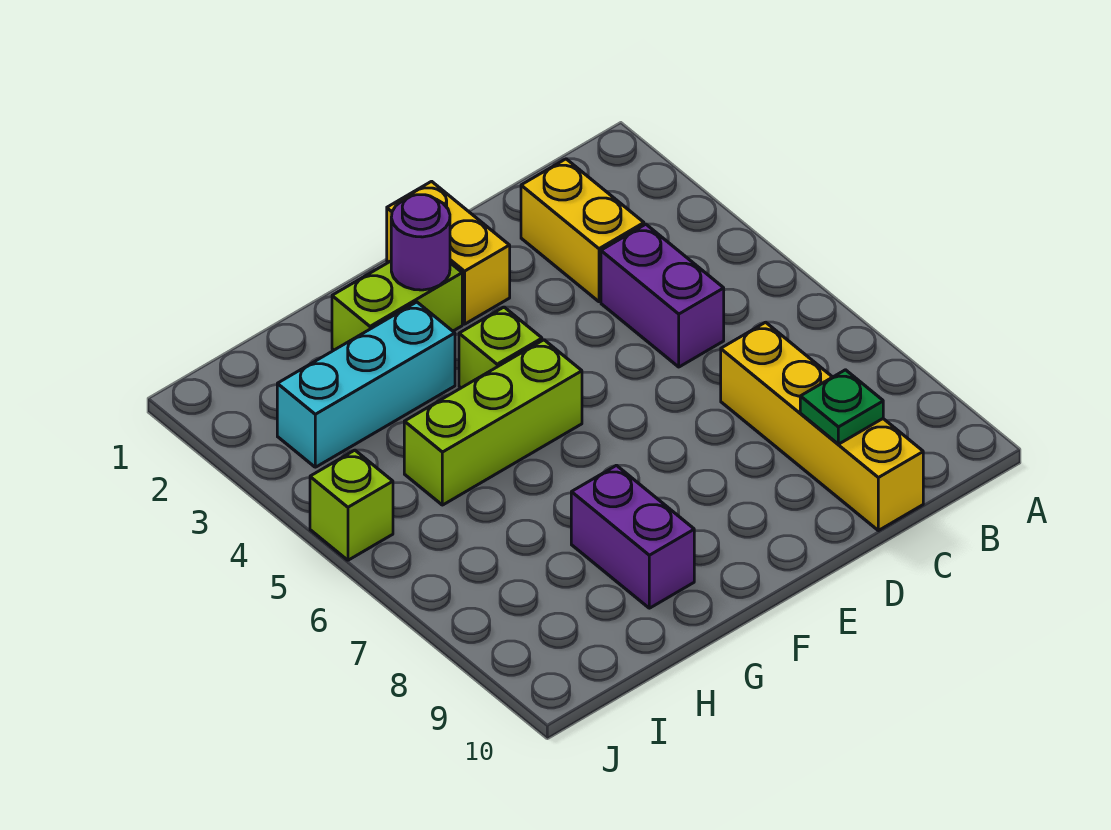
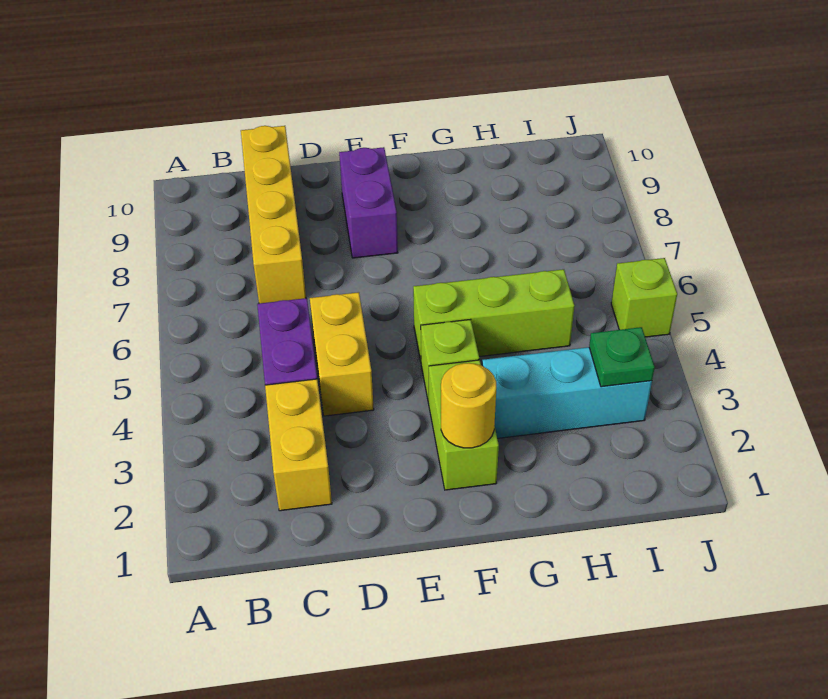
green plate C9 level 2 -> green plate I3 level 2
yellow brick E1:E2 level 1 -> yellow brick D4:D5 level 1
lime brick F2:G2 level 1 -> lime brick F2:F3 level 1
purple round brick F2 level 2 -> yellow round brick F2 level 2
purple brick G8:G9 level 1 -> purple brick E8:E9 level 1

